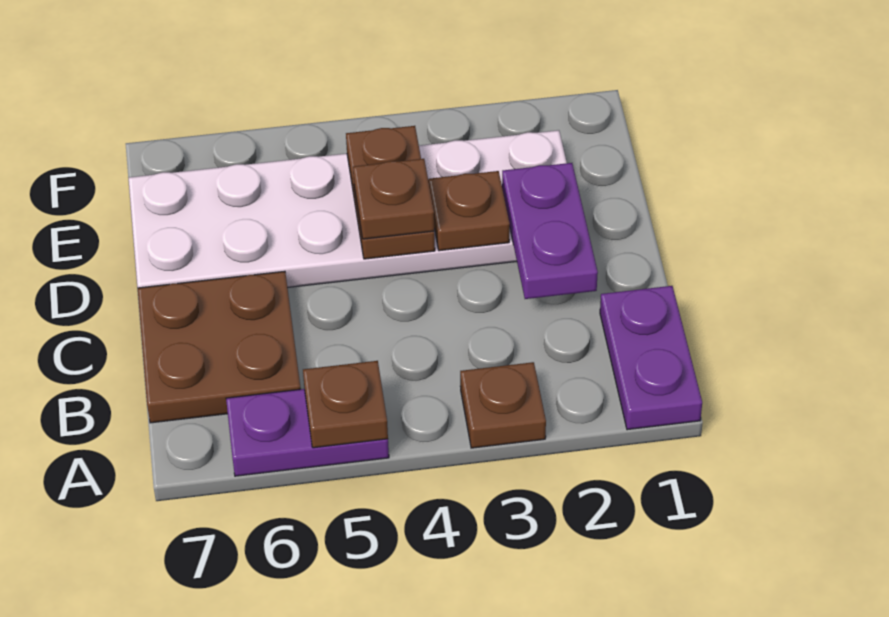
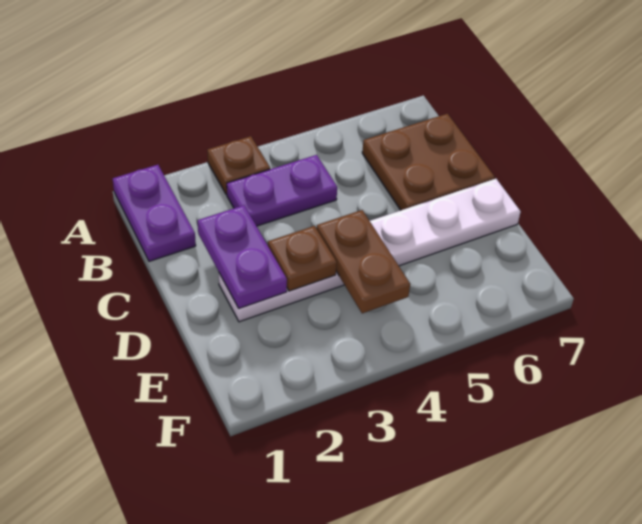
purple plate A5:A6 level 1 -> purple plate B3:B4 level 1
brown plate A5 level 2 -> none
white plate D2:E7 level 1 -> white plate D2:D7 level 1
brown plate D4 level 3 -> none

